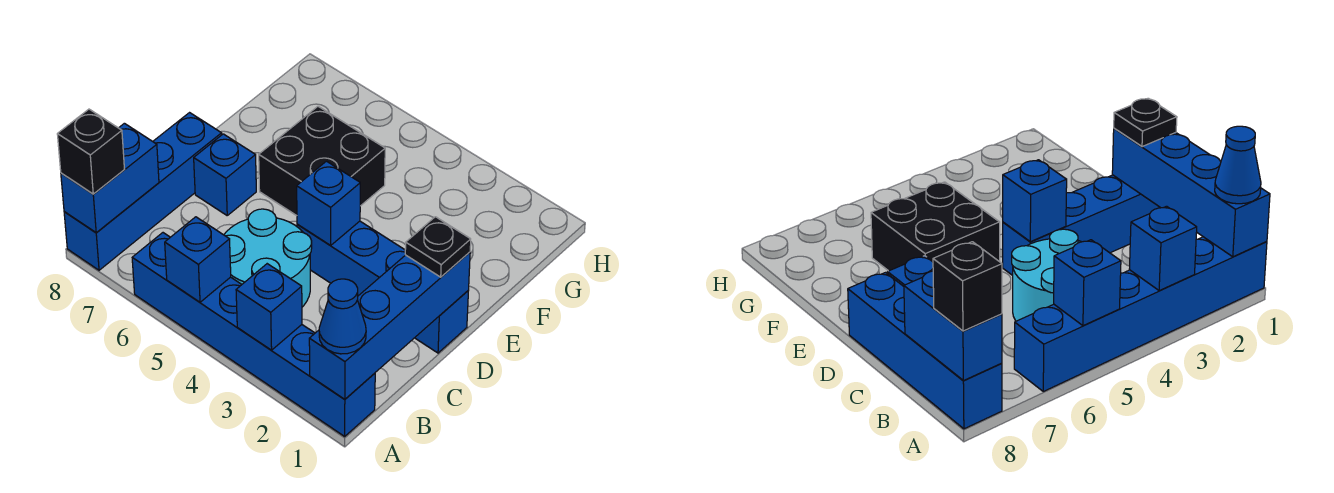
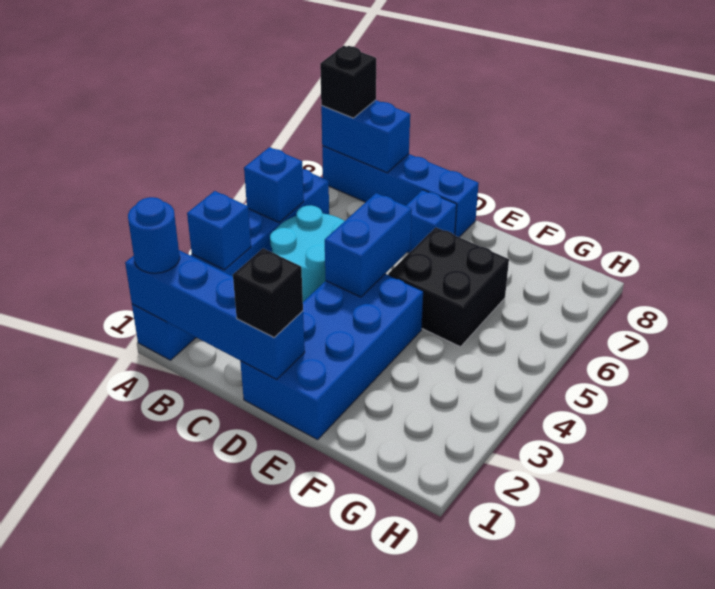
blue cone A1 level 3 -> blue round brick A1 level 3
blue brick D1:D4 level 1 -> blue brick D1:E4 level 1
black plate D1 level 3 -> black brick D1 level 3
blue brick D4 level 2 -> blue brick D4:D5 level 2

